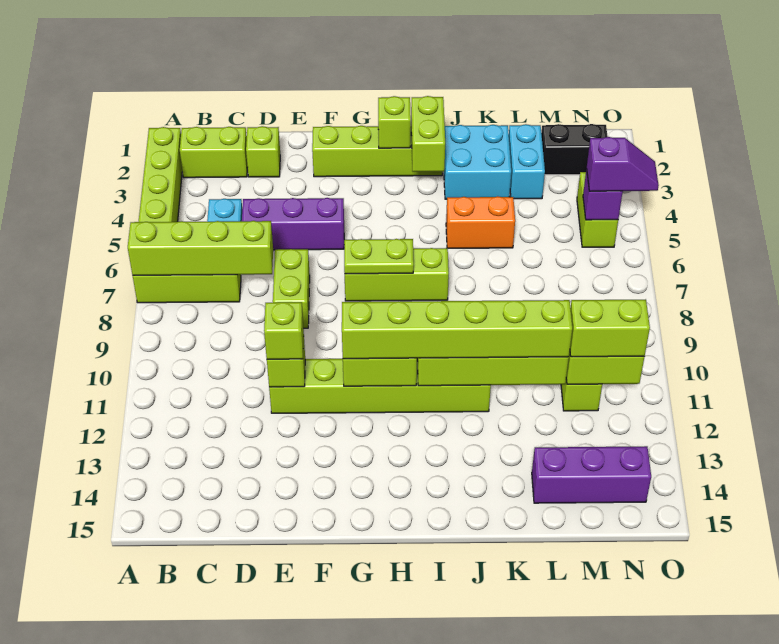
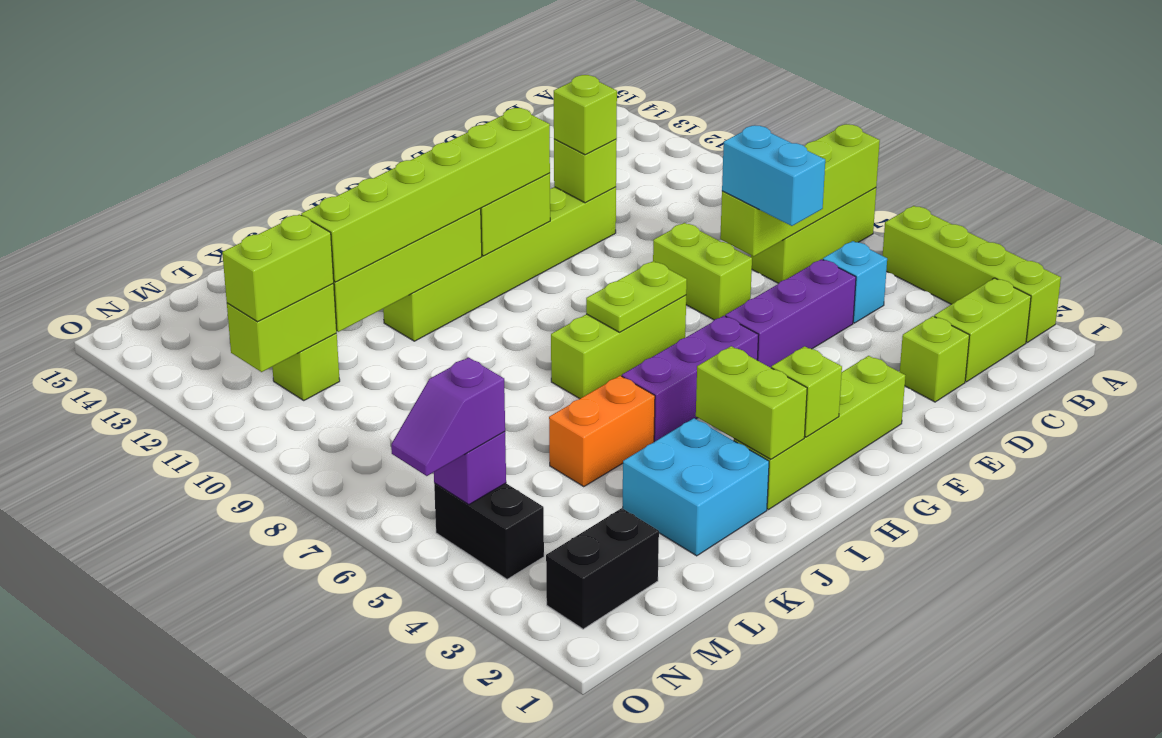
cyan brick L2:L3 level 1 -> cyan brick D6:D7 level 3
purple brick L14:N14 level 1 -> purple brick G5:I5 level 1
lime brick N4:N5 level 1 -> black brick N4:N5 level 1

